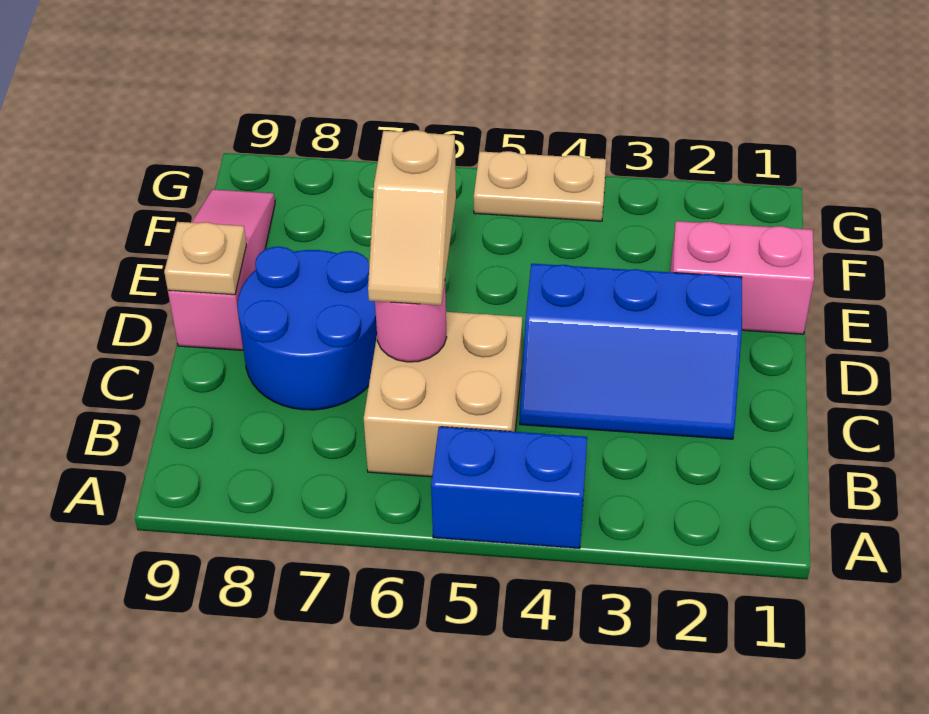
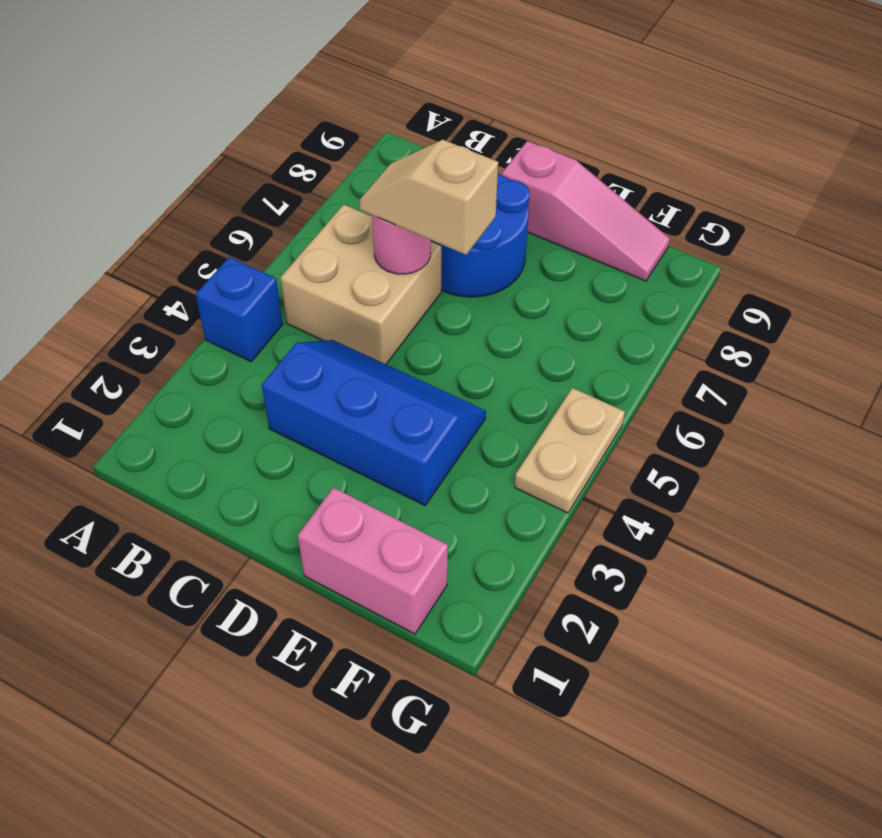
blue brick A4:A5 level 1 -> blue brick A4 level 1
blue slope C2:D4 level 1 top D -> blue slope C3:E4 level 1 top 3
tan plate D9 level 2 -> none
pink brick E1:E2 level 1 -> pink brick E1:F1 level 1

